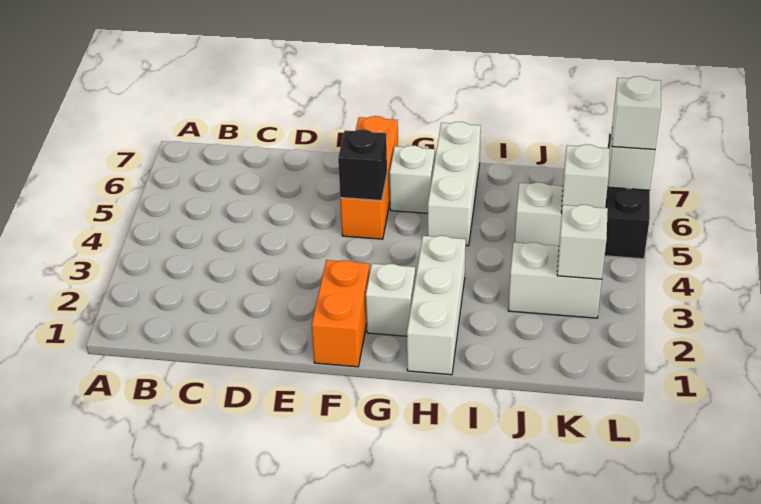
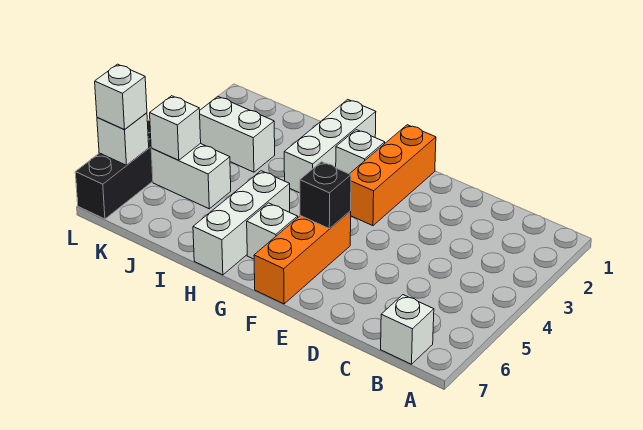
orange brick F1:F2 level 1 -> orange brick F1:F3 level 1
white brick K3 level 2 -> white brick B7 level 1

